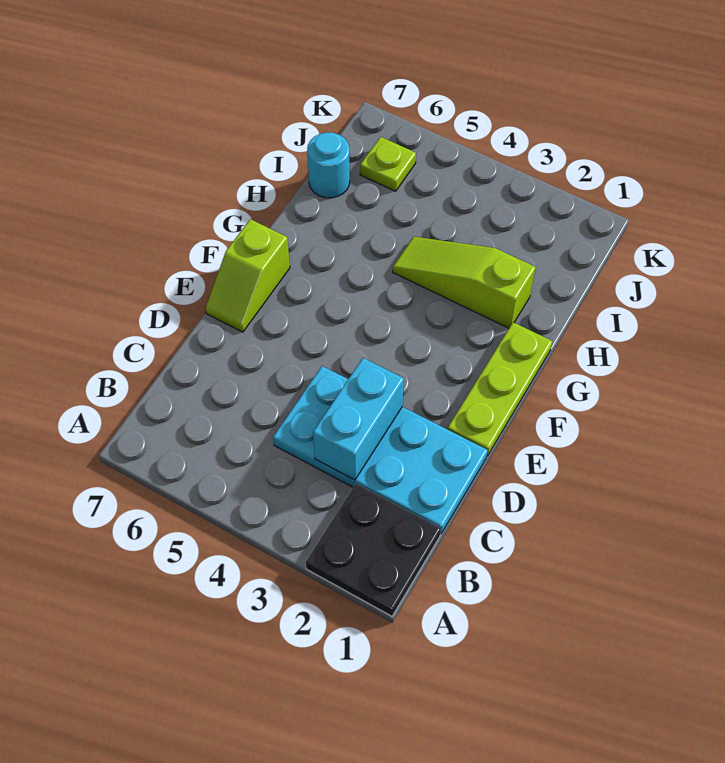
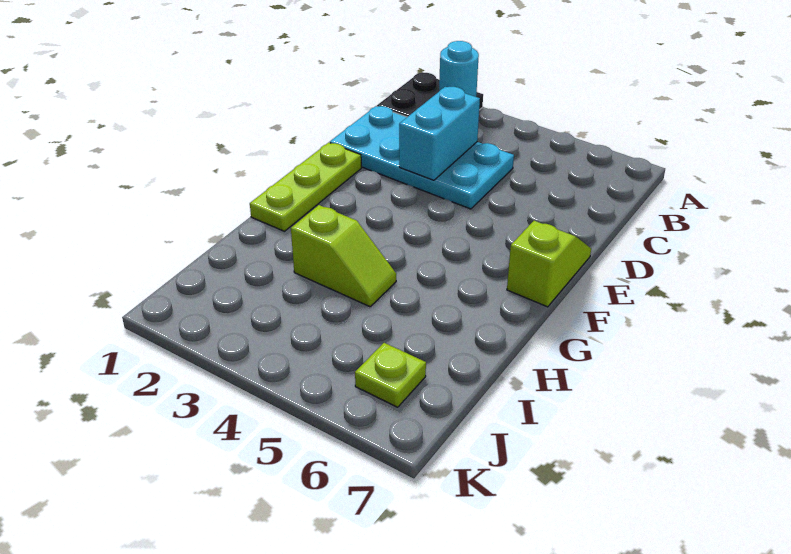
lime slope H2:H4 level 1 top 2 -> lime slope H3:H4 level 1 top 3
cyan round brick I7 level 1 -> cyan round brick A2 level 2

